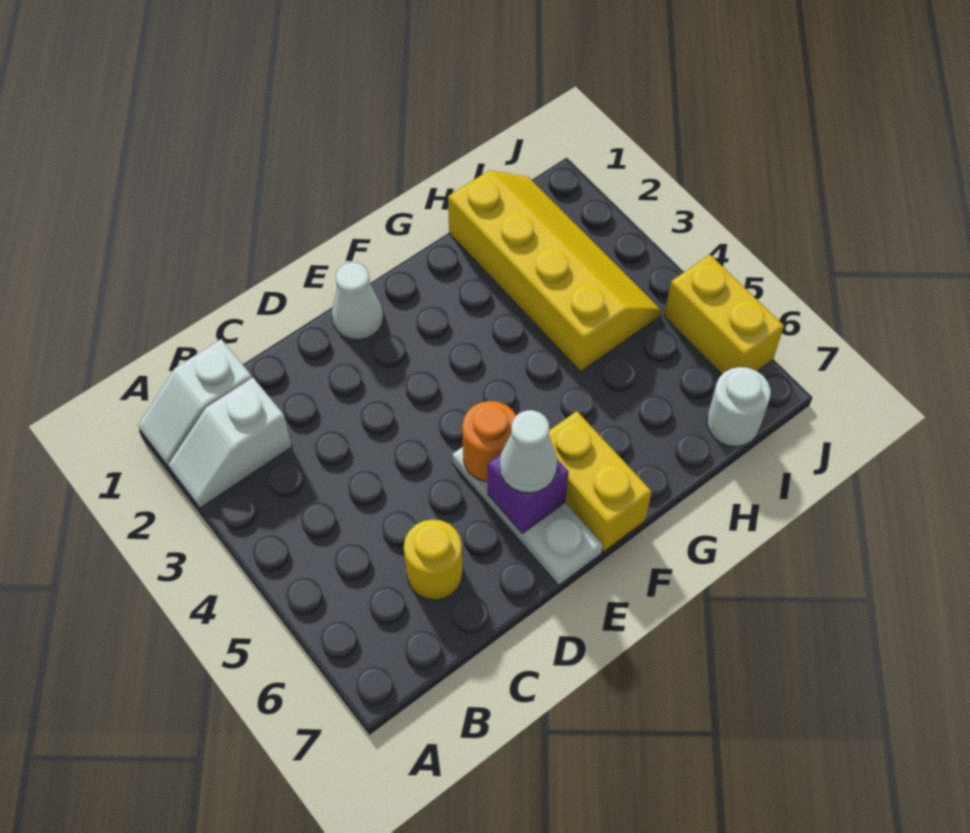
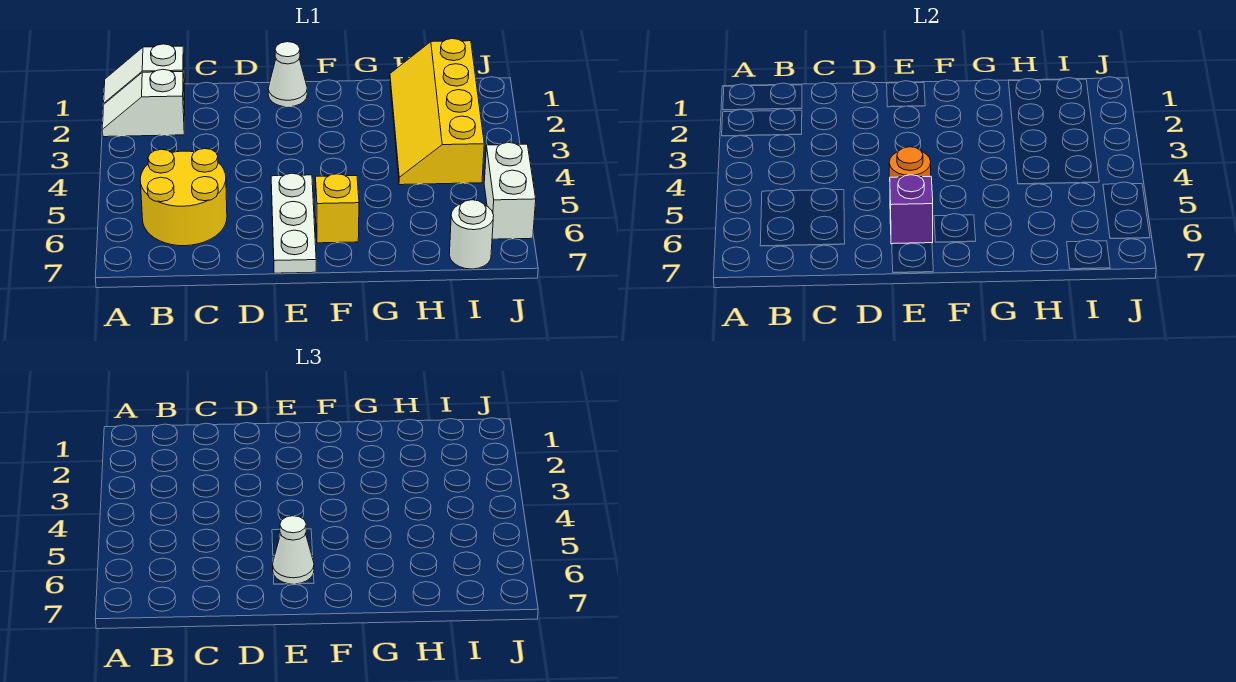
yellow round brick C6 level 1 -> yellow round brick B5:C6 level 1
yellow brick F6:F7 level 1 -> yellow brick F6 level 1
yellow slope H1:I4 level 1 top H -> yellow slope H1:I4 level 1 top I
yellow brick J5:J6 level 1 -> white brick J5:J6 level 1

